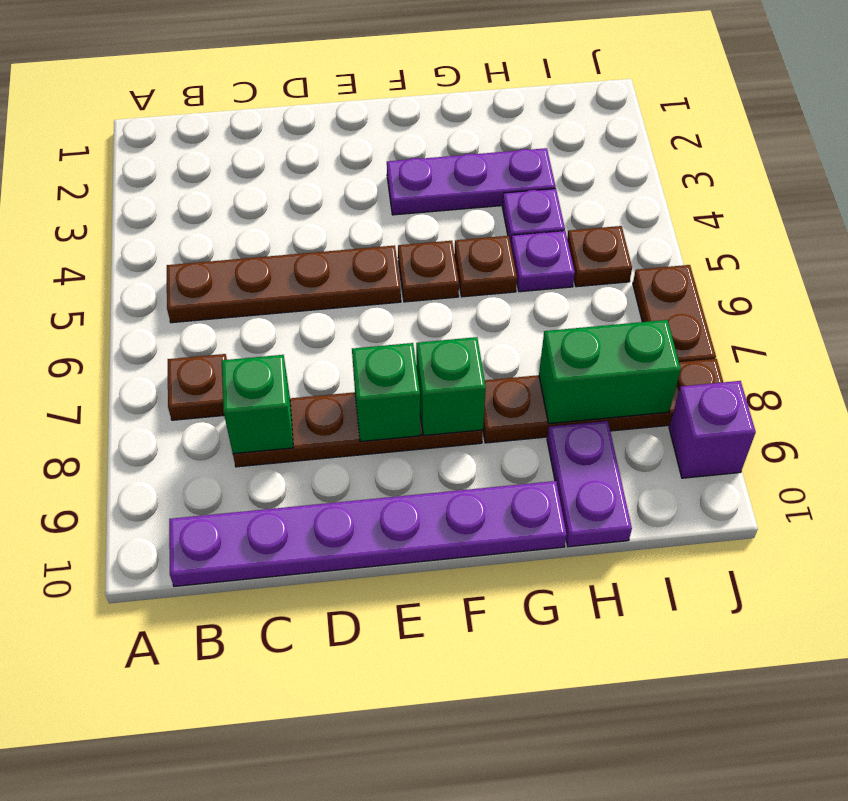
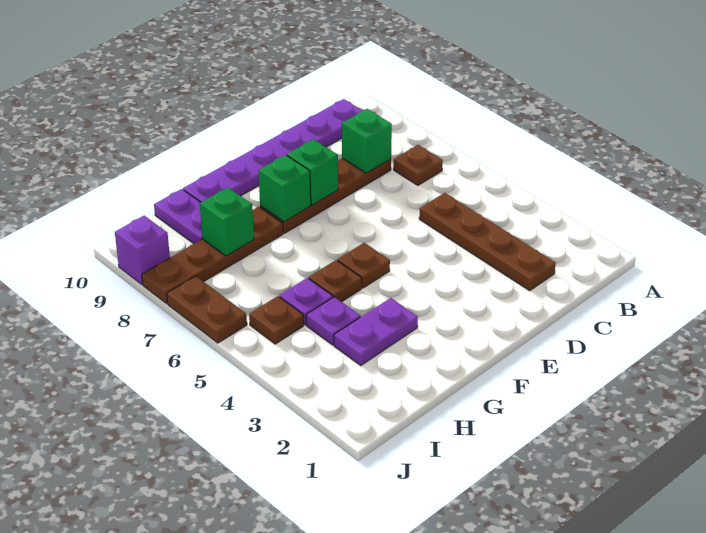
brown plate B5:E5 level 1 -> brown plate C2:C5 level 1
purple plate F3:H3 level 1 -> purple plate G3:H3 level 1
green brick H8:I8 level 2 -> green brick H8 level 2

